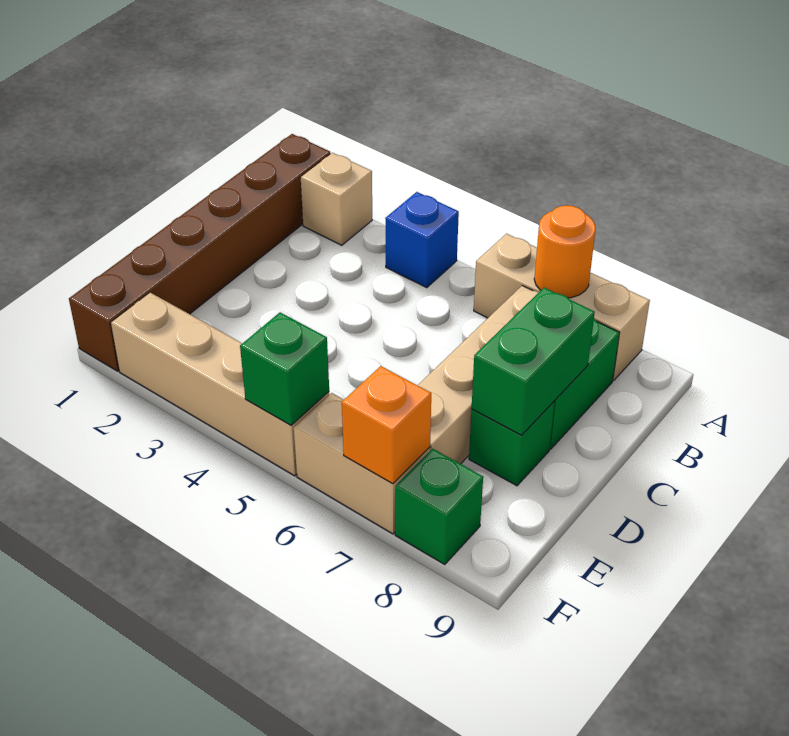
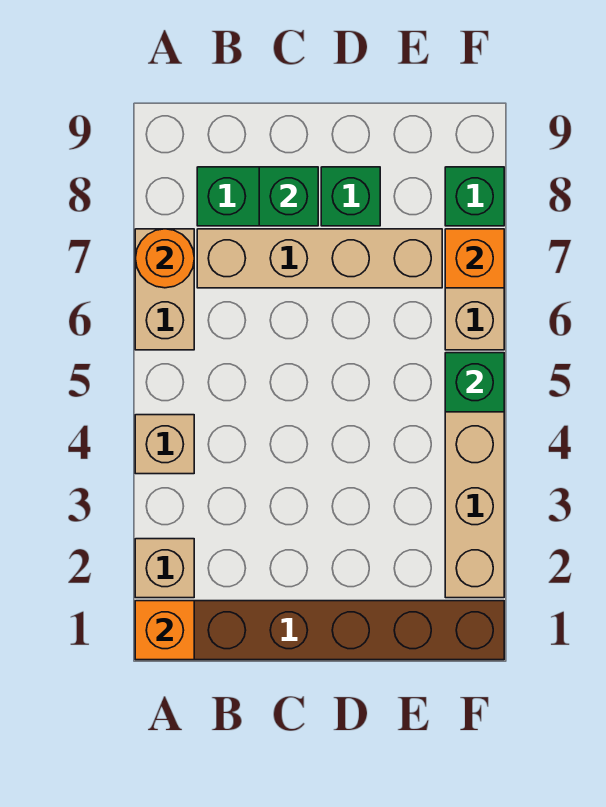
none -> orange brick A1 level 2
blue brick A4 level 1 -> tan brick A4 level 1
tan brick A6:A8 level 1 -> tan brick A6:A7 level 1
green brick C8:D8 level 2 -> green brick C8 level 2

